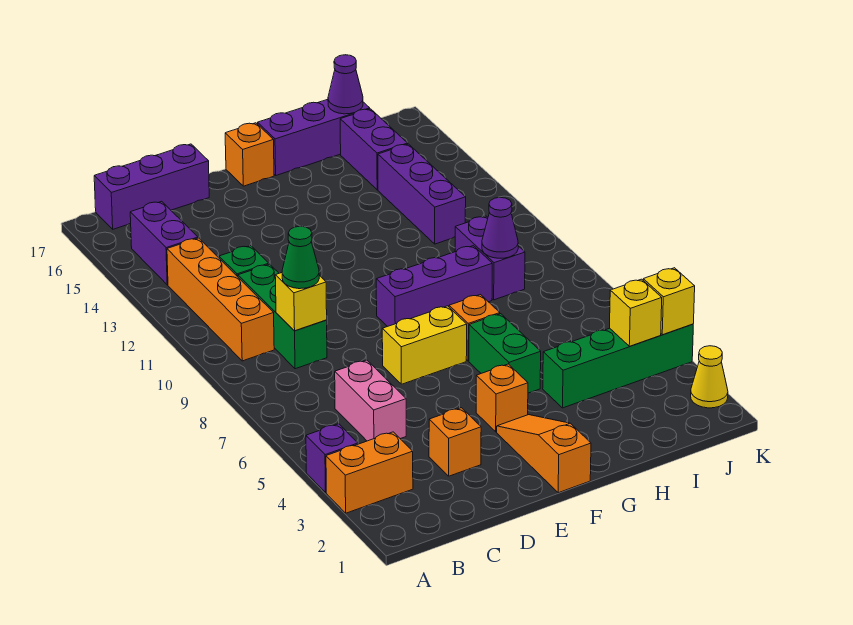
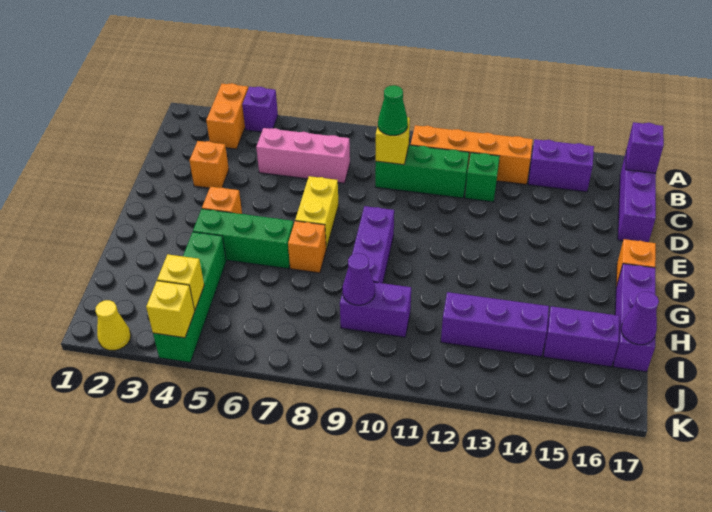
none -> purple brick B17 level 2
pink brick C5:C6 level 1 -> pink brick C5:C7 level 1
orange slope F1:F3 level 1 top 1 -> none
green brick G5:G6 level 1 -> green brick G4:G6 level 1

